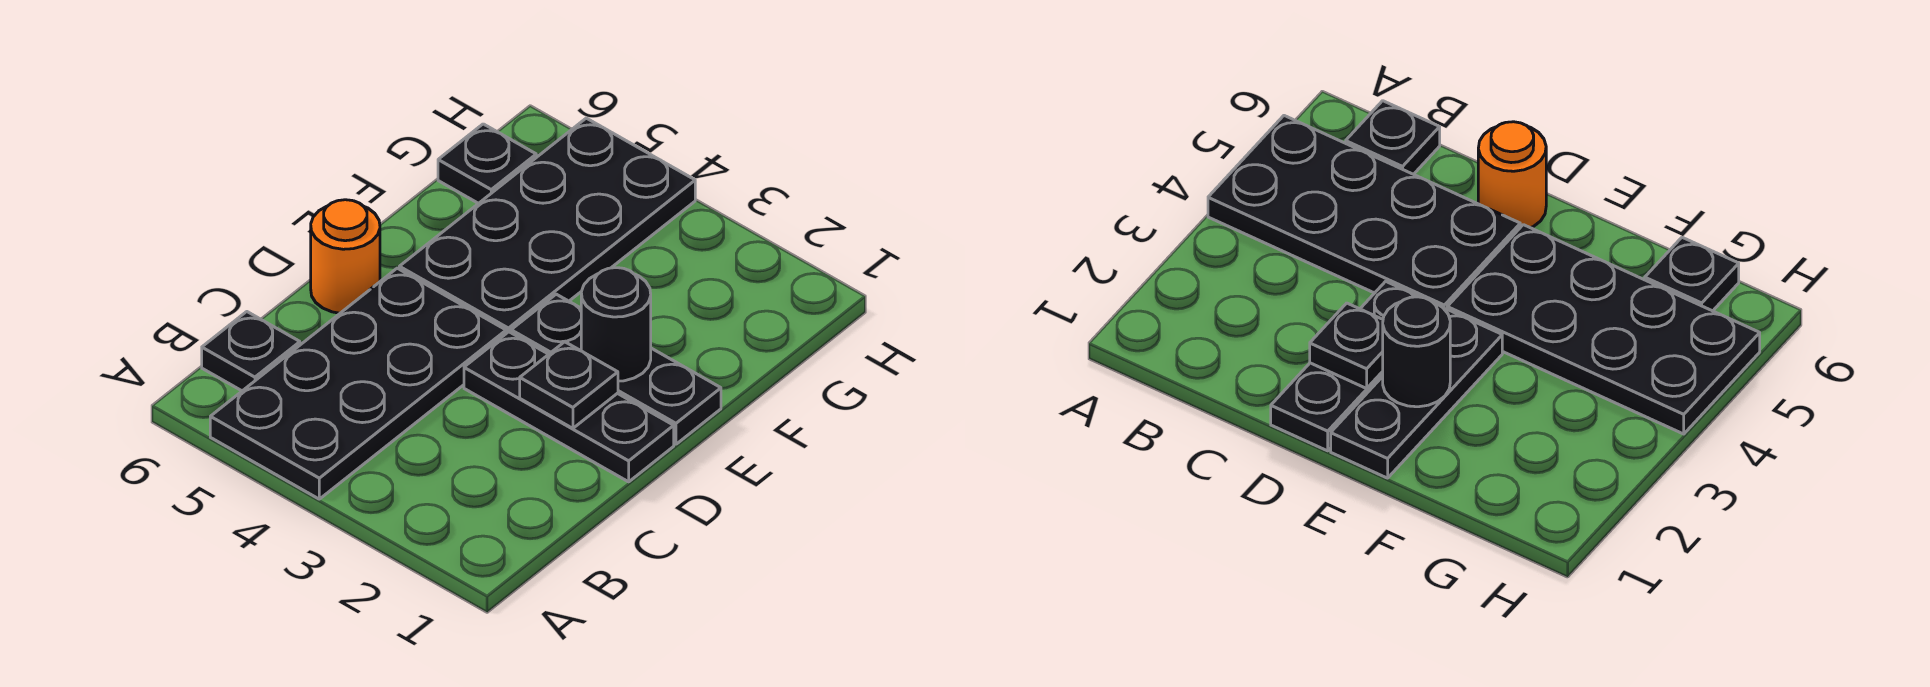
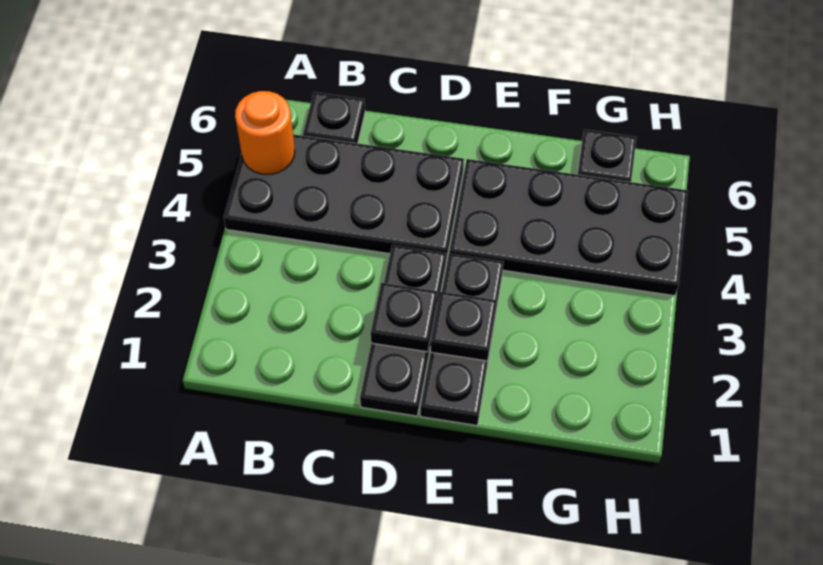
orange round brick D6 level 1 -> orange round brick A5 level 2
black round brick E2 level 2 -> black plate E2 level 2

